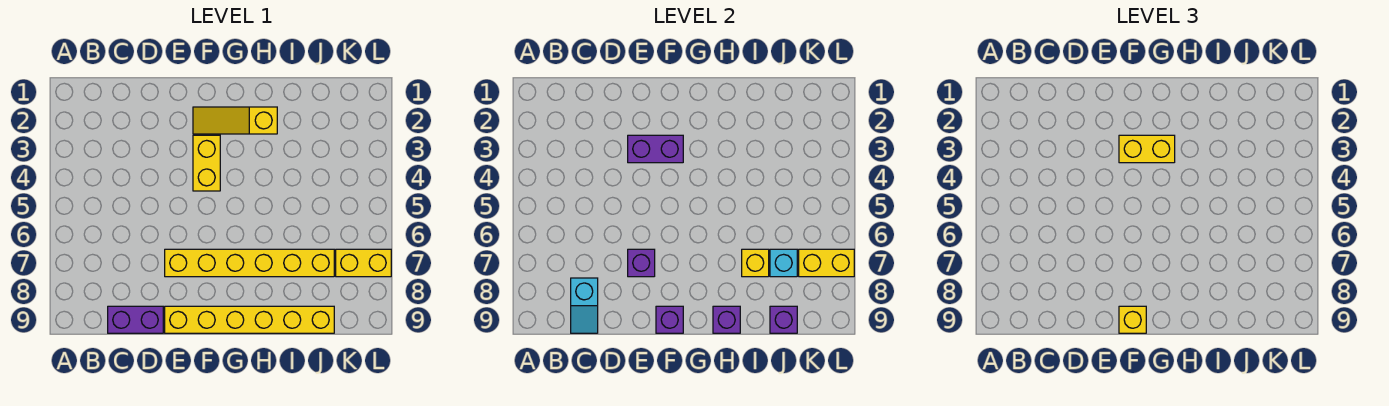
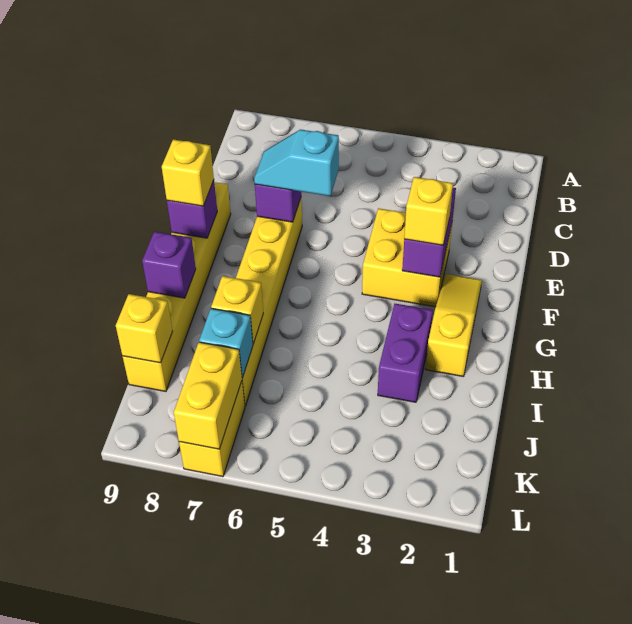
cyan slope C8:C9 level 2 top 8 -> cyan slope E6:E7 level 3 top 6
purple brick C9:D9 level 1 -> purple brick H3:I3 level 1
yellow brick F3:F4 level 1 -> yellow brick E3:F4 level 1
yellow brick F3:G3 level 3 -> yellow brick F3 level 3
purple brick J9 level 2 -> yellow brick J9 level 2

